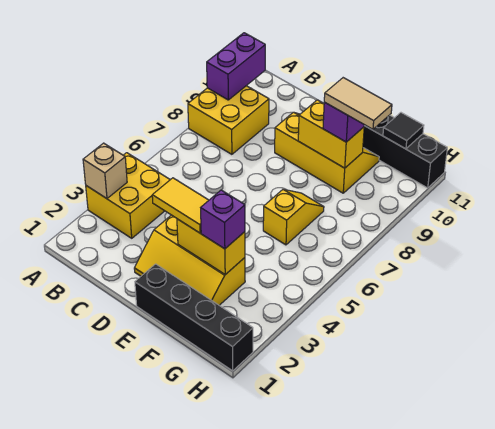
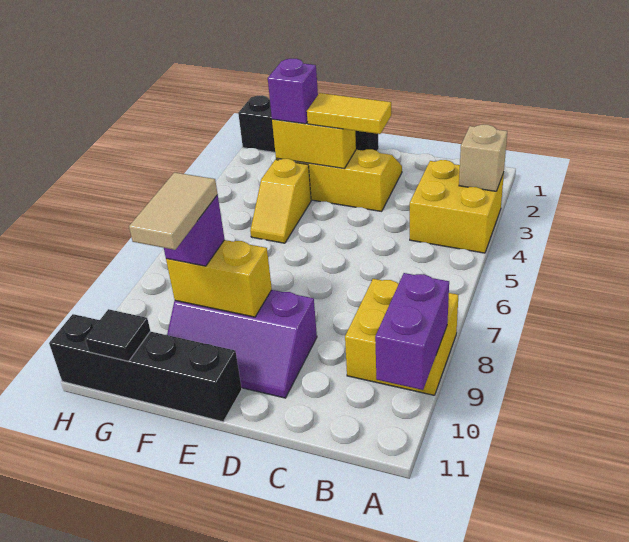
yellow slope D9:F10 level 1 top 9 -> purple slope D9:F10 level 1 top 9
yellow slope F6:F7 level 1 top 6 -> yellow slope F4:F5 level 1 top 4
tan tile F9:G9 level 4 -> tan tile F9:F10 level 4

